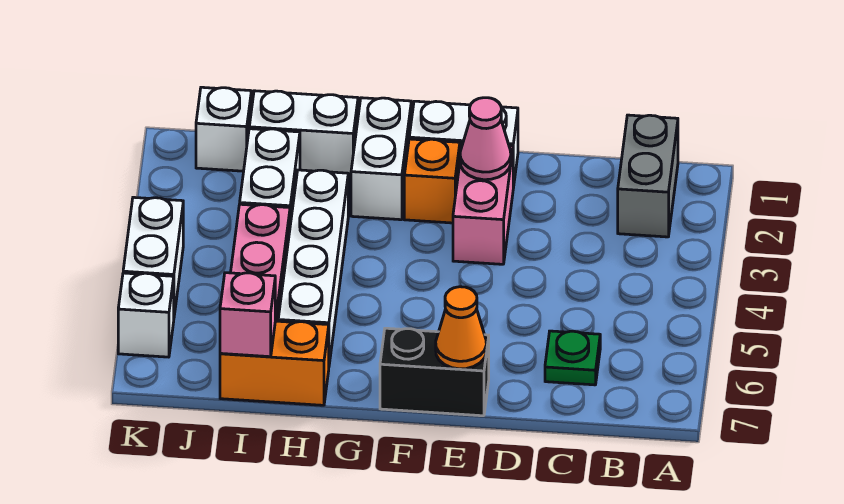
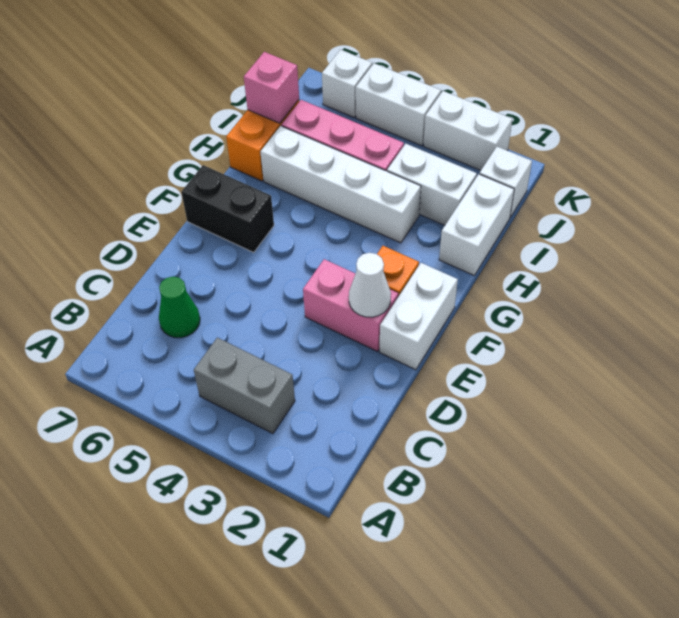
grey brick B1:B2 level 1 -> grey brick B3:B4 level 1
green plate C6 level 1 -> green cone C6 level 1
pink cone E2 level 2 -> white cone E2 level 2
black brick E7:F7 level 1 -> black brick F6:F7 level 1
orange cone E7 level 2 -> none
white brick G1:G2 level 1 -> white brick K2:K3 level 1

